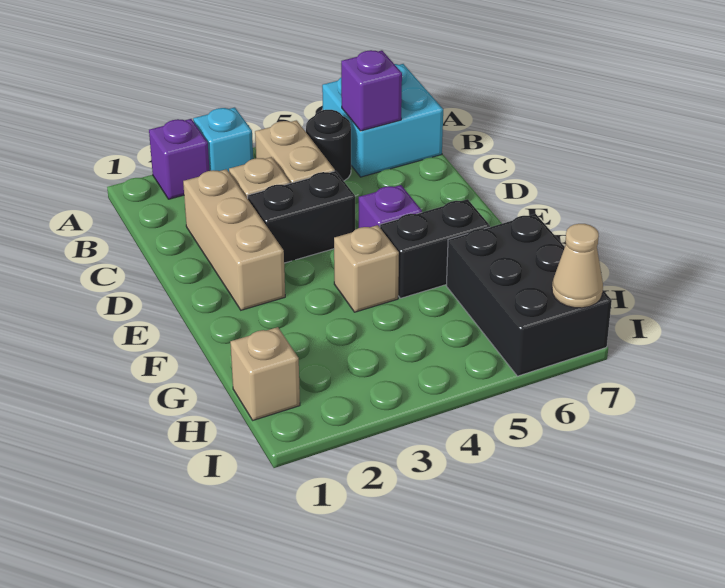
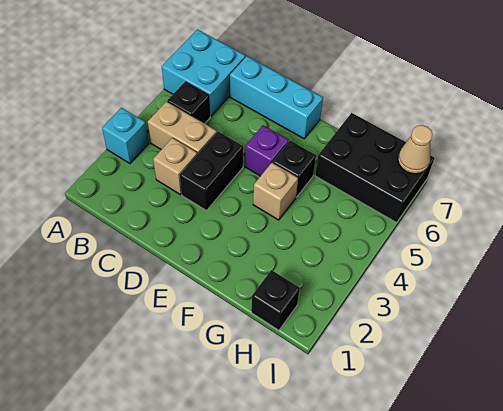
purple brick A2 level 1 -> none
black round brick B5 level 1 -> black brick B5 level 1
purple brick B6 level 2 -> none
tan brick C2:E2 level 1 -> none
none -> cyan brick C7:E7 level 1
black brick F5:F6 level 1 -> black brick F5 level 1
tan brick H1 level 1 -> black brick H1 level 1

